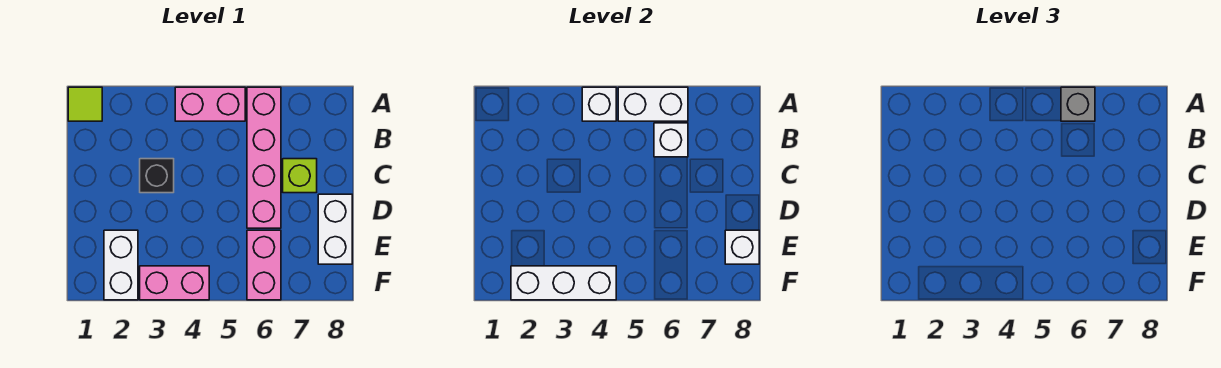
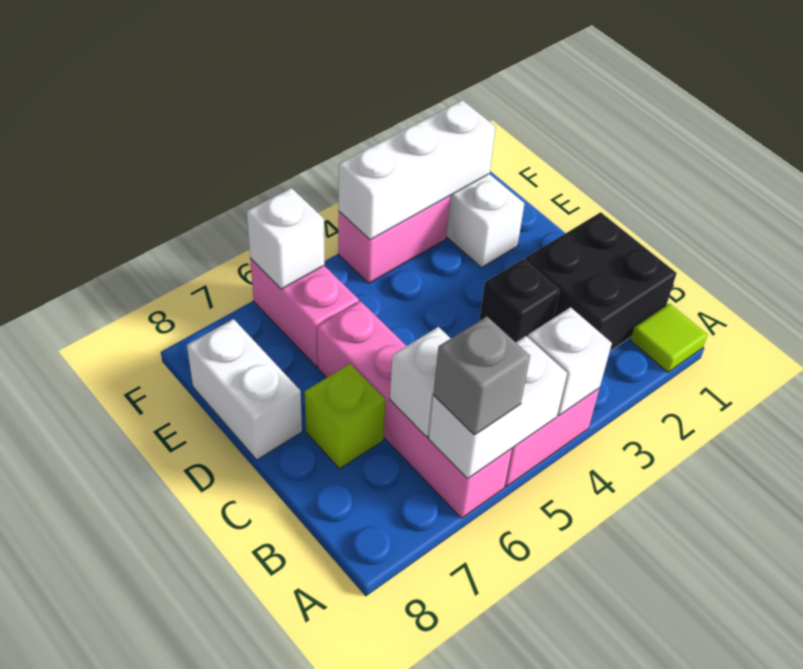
none -> black brick B1:C2 level 1
white brick E8 level 2 -> white brick F6 level 2

